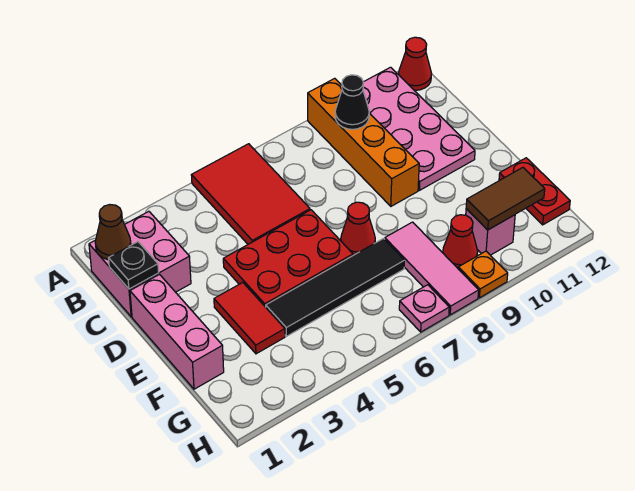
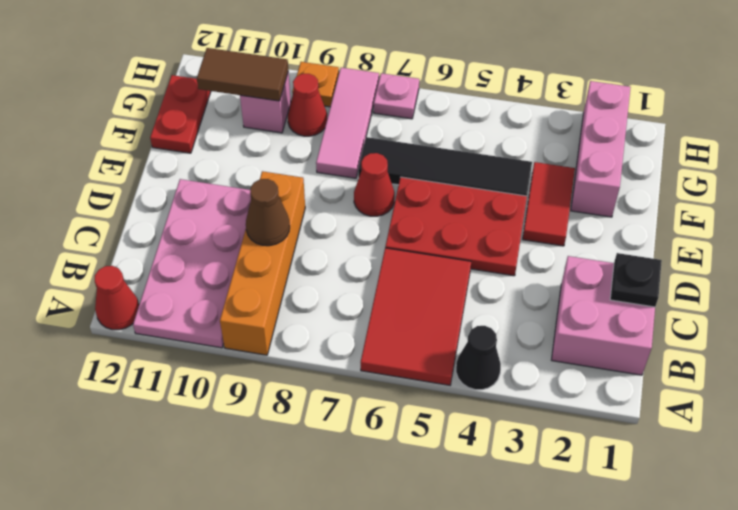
brown cone B1 level 2 -> brown cone C9 level 2
black cone B9 level 2 -> black cone A4 level 1
pink brick D1:F1 level 1 -> pink brick F2:H2 level 1

